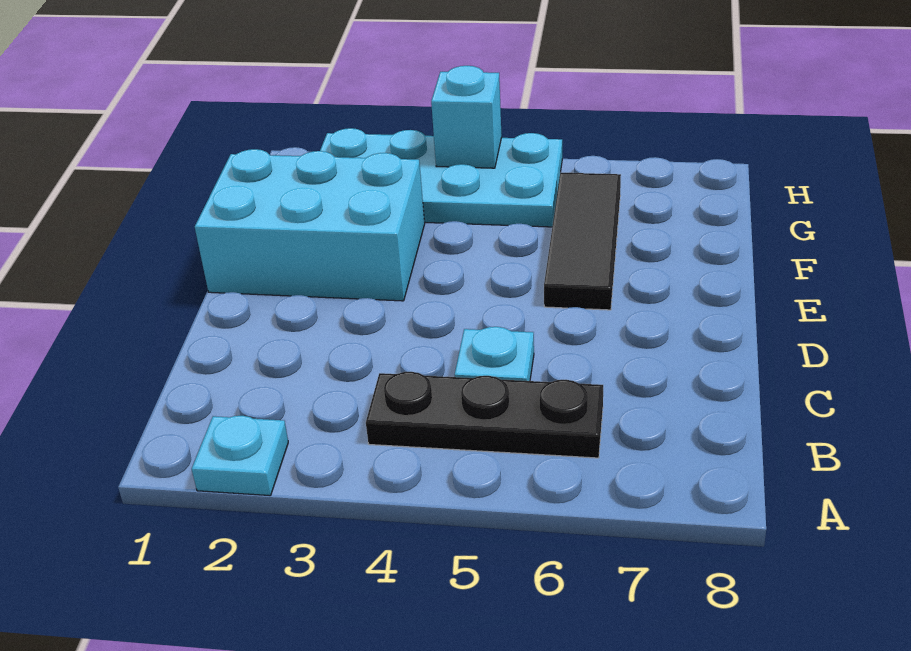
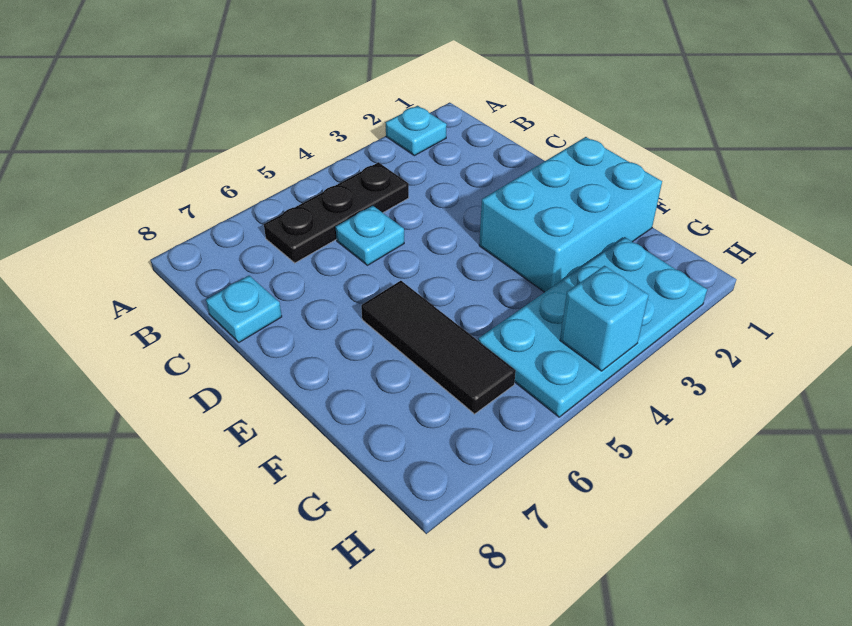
none -> cyan plate C8 level 1

